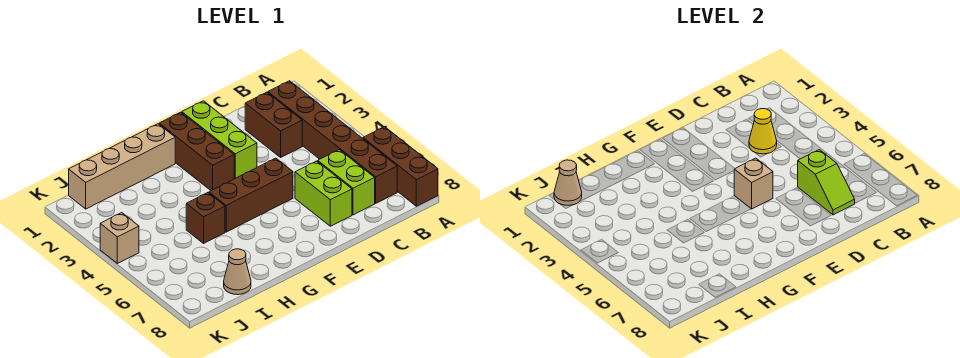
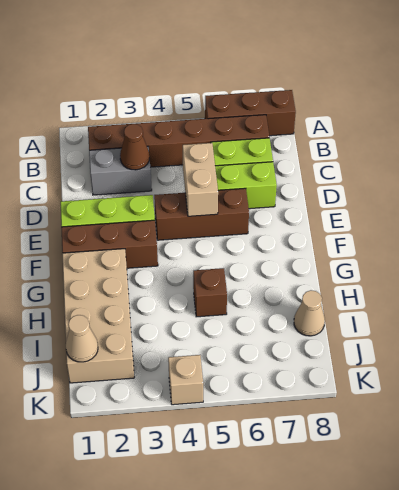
brown brick C2:C3 level 1 -> grey brick C2:C3 level 1
yellow cone C3 level 2 -> brown cone C3 level 2
lime slope C6:C7 level 2 top 6 -> none
brown brick E5:G5 level 1 -> brown brick E4:E6 level 1
tan brick E5 level 2 -> tan brick D5:E5 level 2
tan brick G1:J1 level 1 -> tan brick G1:J2 level 1

